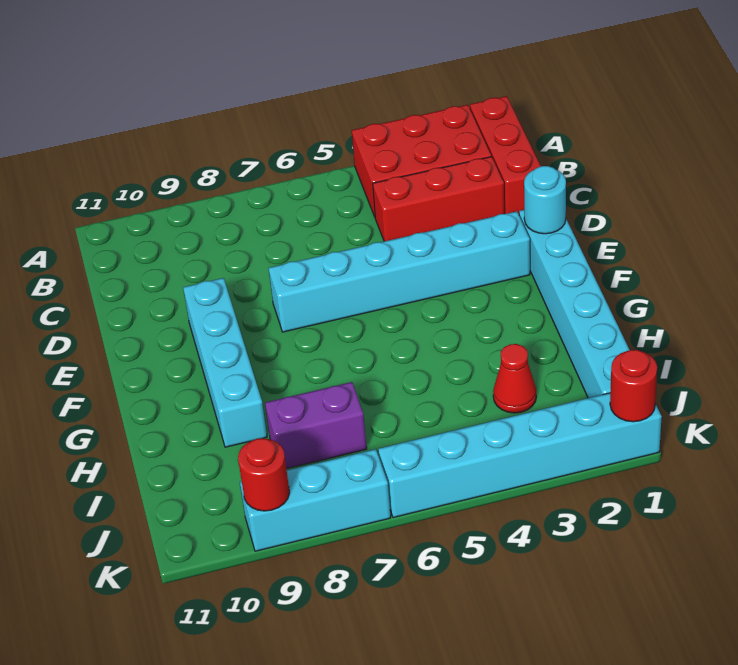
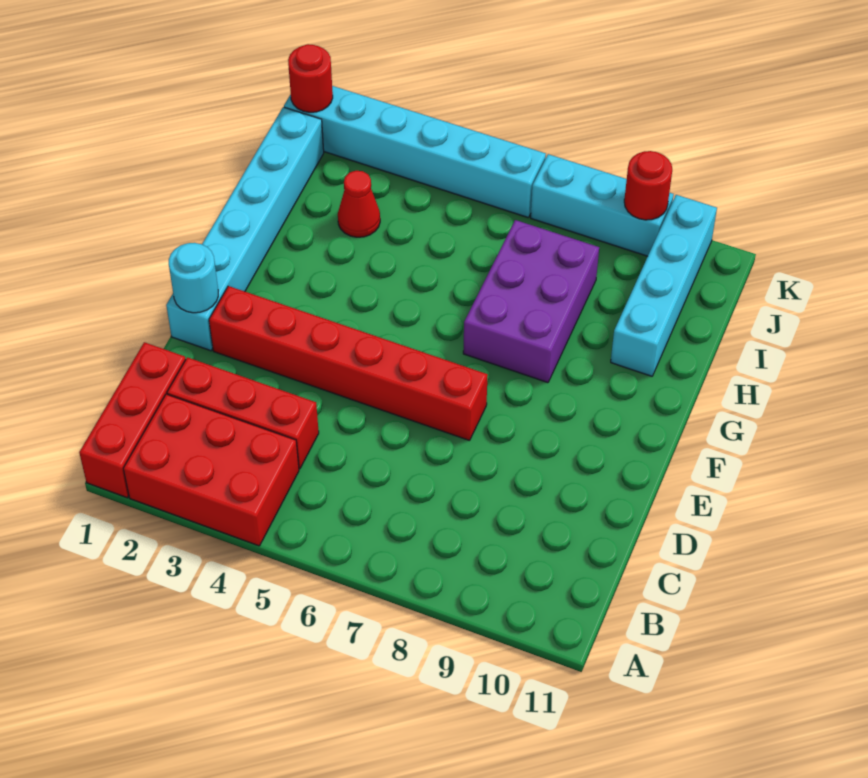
cyan brick E2:E7 level 1 -> red brick E2:E7 level 1
cyan brick E9:H9 level 1 -> cyan brick H10:K10 level 1
purple brick I7:I8 level 1 -> purple brick G7:I8 level 1

